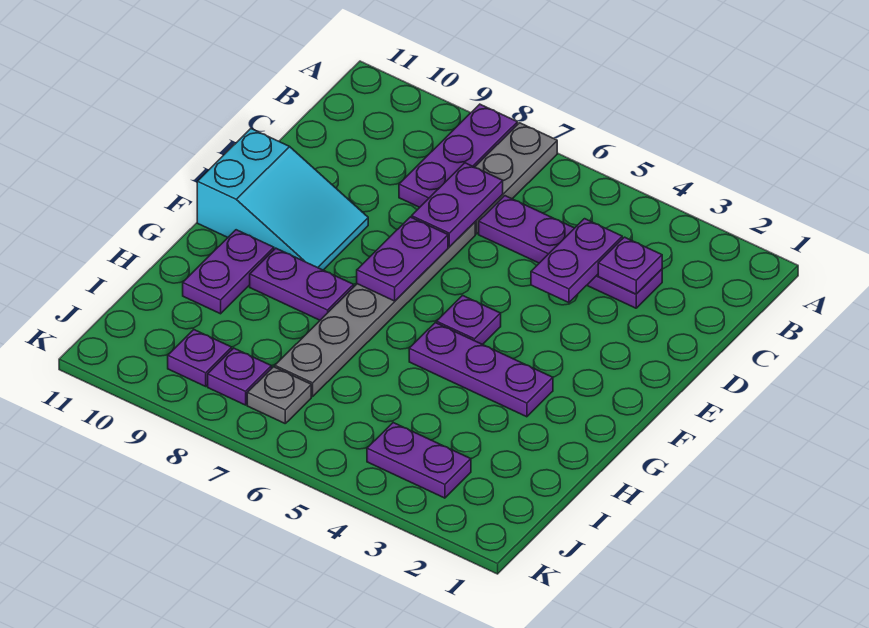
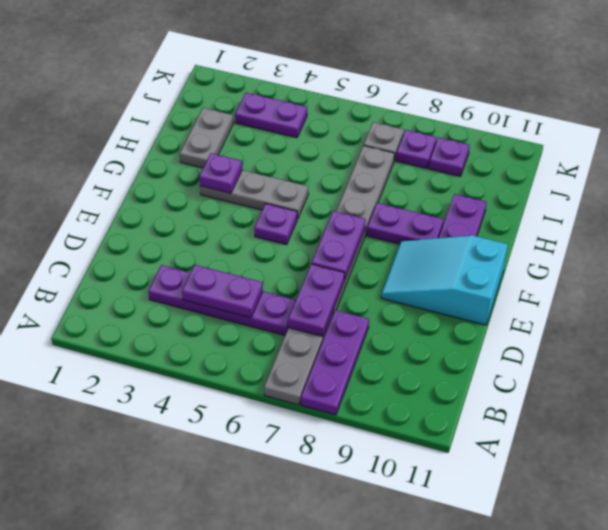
purple plate C3 level 2 -> purple plate G3 level 2
purple plate C4:D4 level 2 -> purple plate C4:C5 level 2
purple plate G3:G5 level 1 -> grey plate G3:G5 level 1
none -> grey plate H2:I2 level 1

